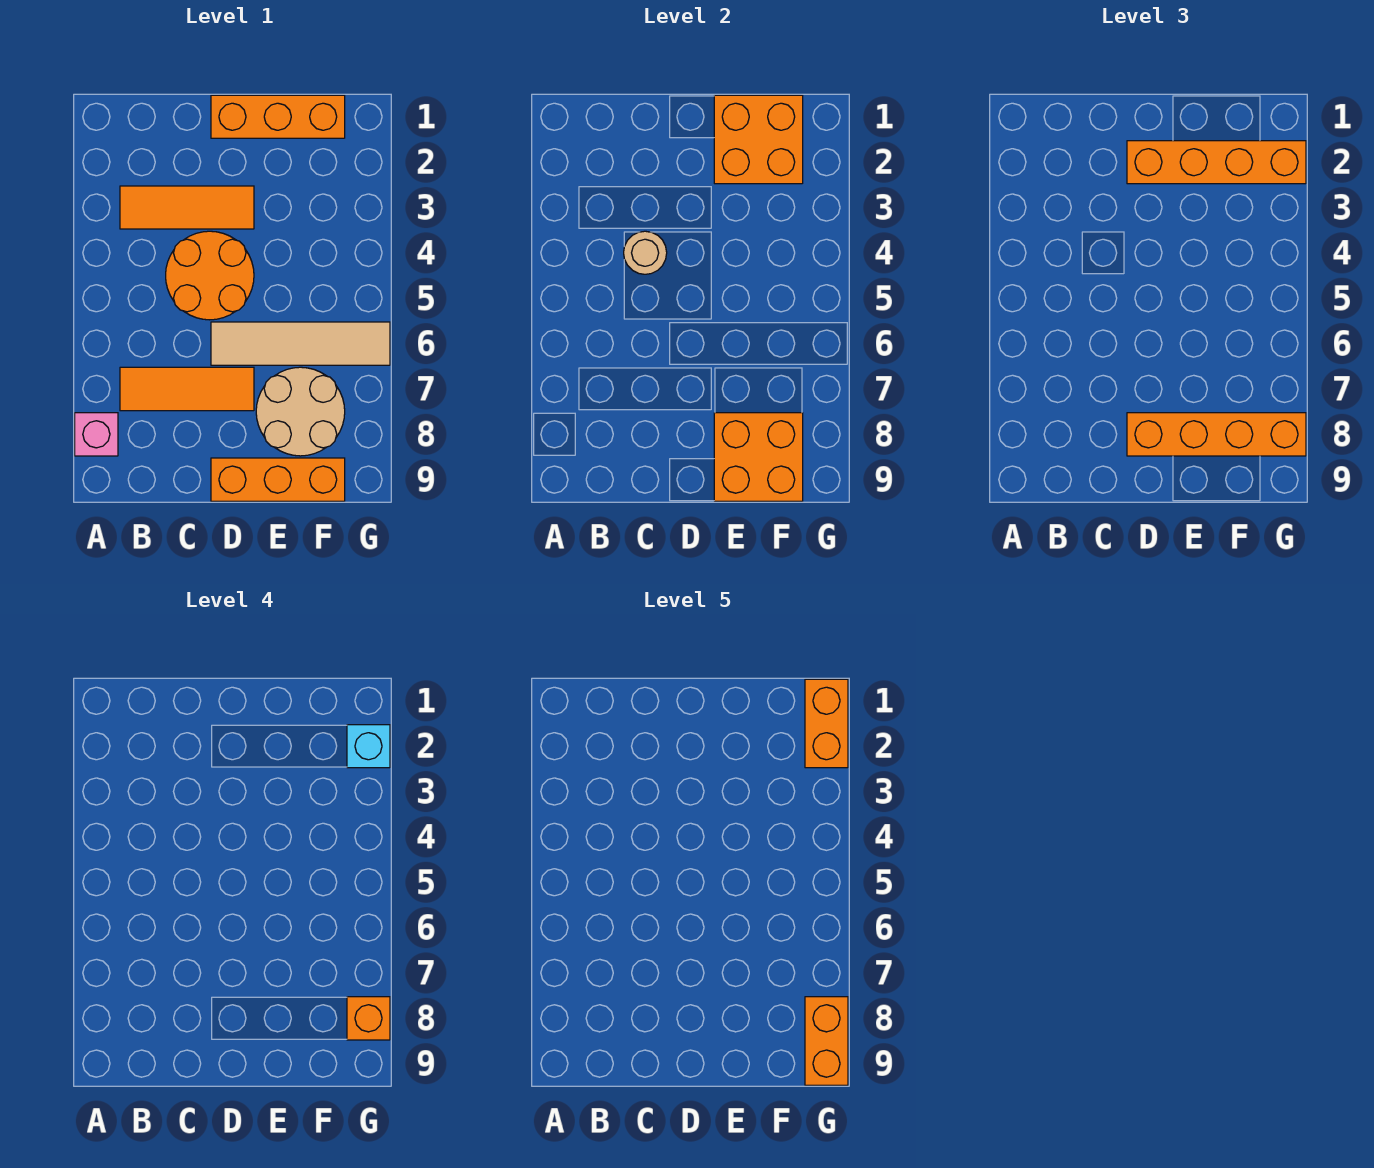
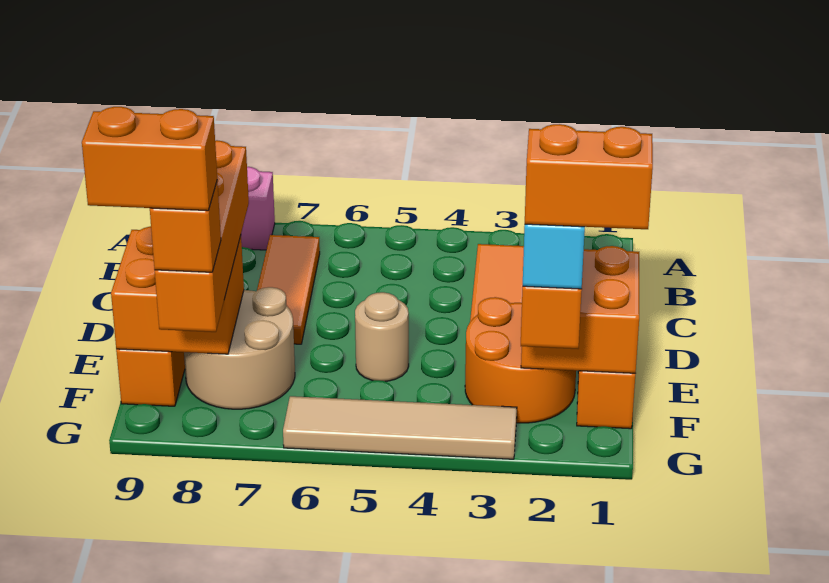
orange round brick C4:D5 level 1 -> orange round brick E2:F3 level 1
tan round brick C4 level 2 -> tan round brick E5 level 1
tan tile D6:G6 level 1 -> tan tile G3:G6 level 1

